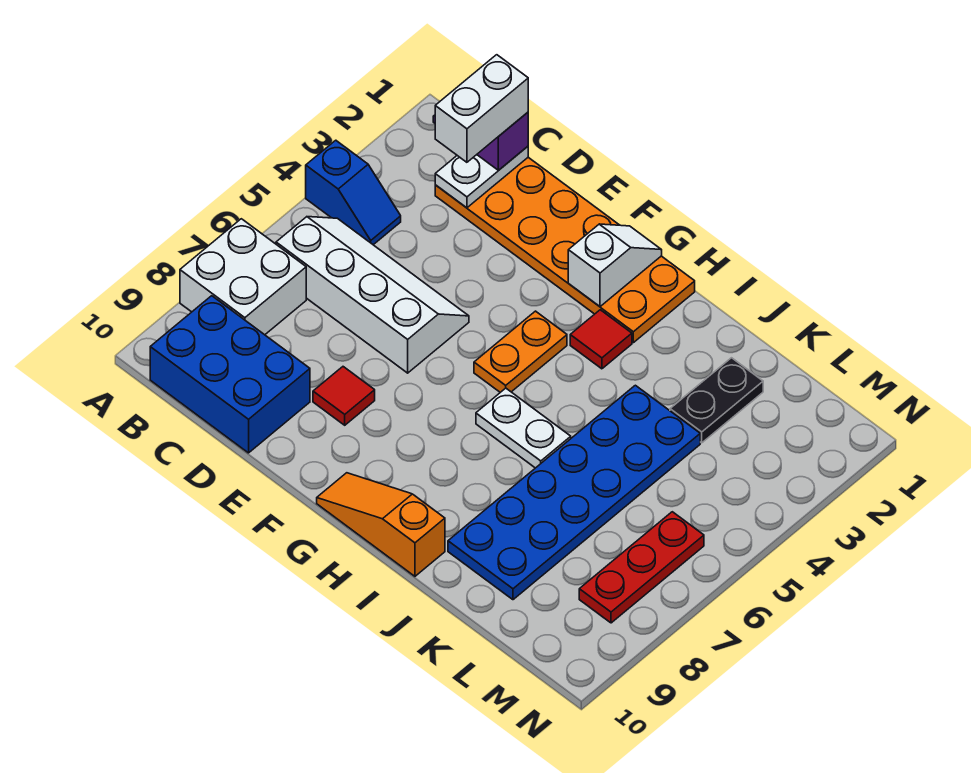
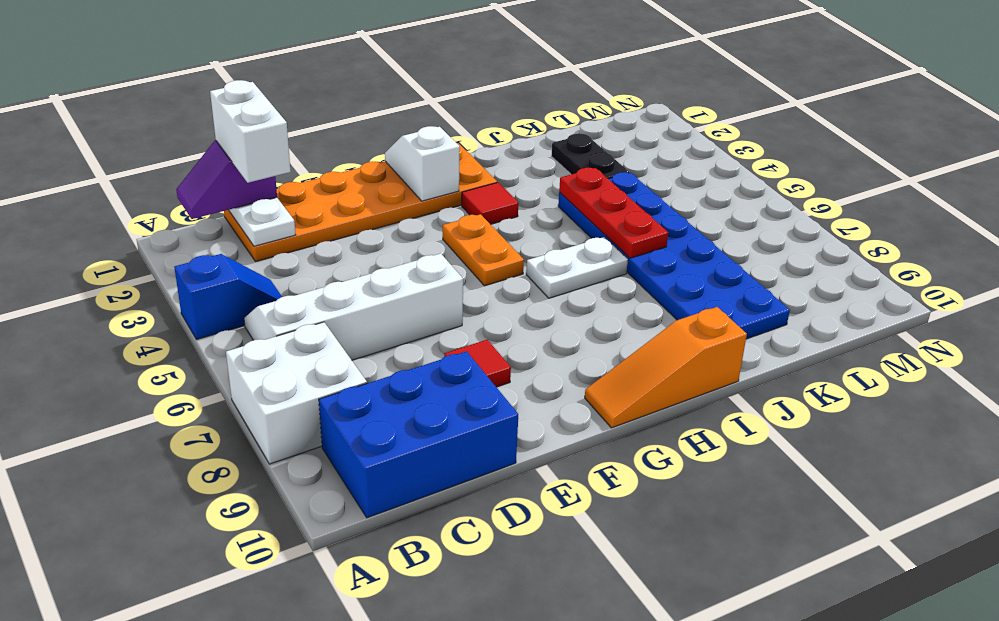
red plate M6:M8 level 1 -> red plate J4:J6 level 2

